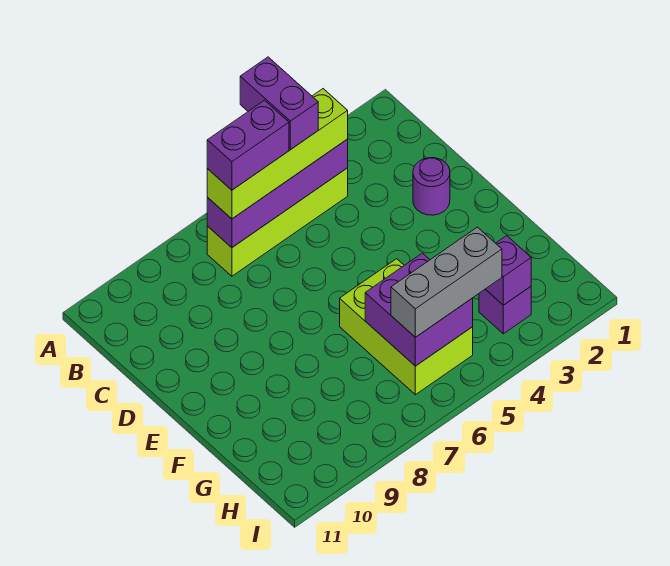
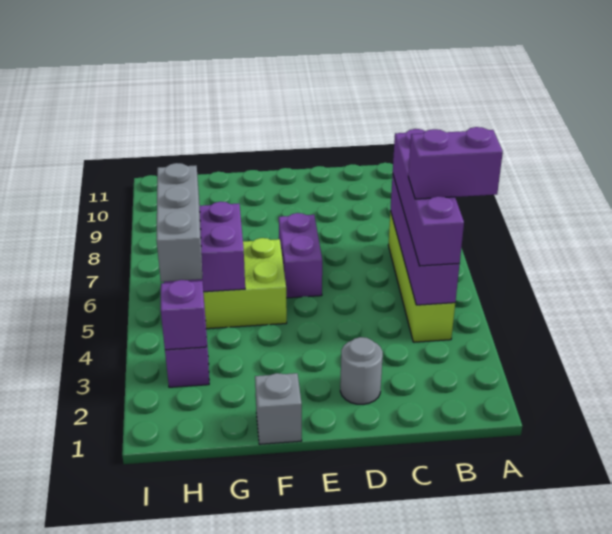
lime brick B4:B7 level 3 -> purple brick B4:B7 level 3
purple brick B6:B7 level 4 -> purple brick E6:E7 level 1
purple round brick D2 level 1 -> grey round brick D2 level 1
none -> grey brick F1 level 1

